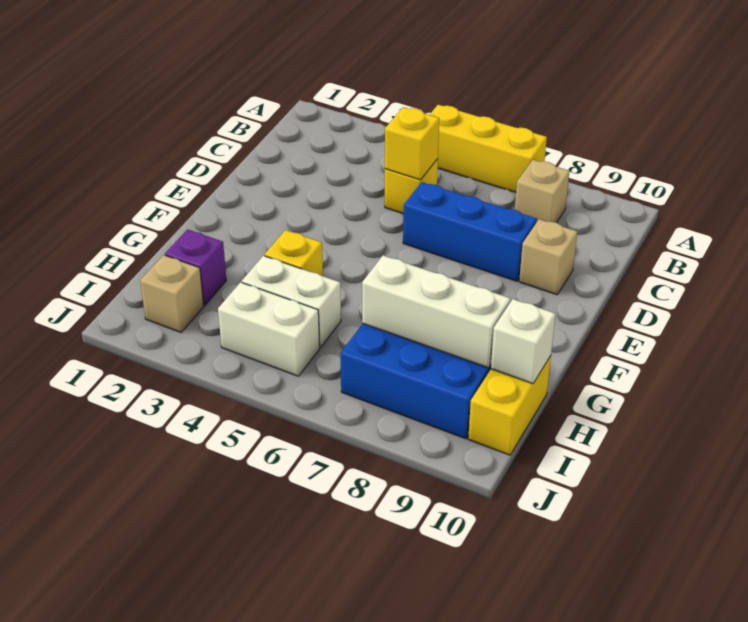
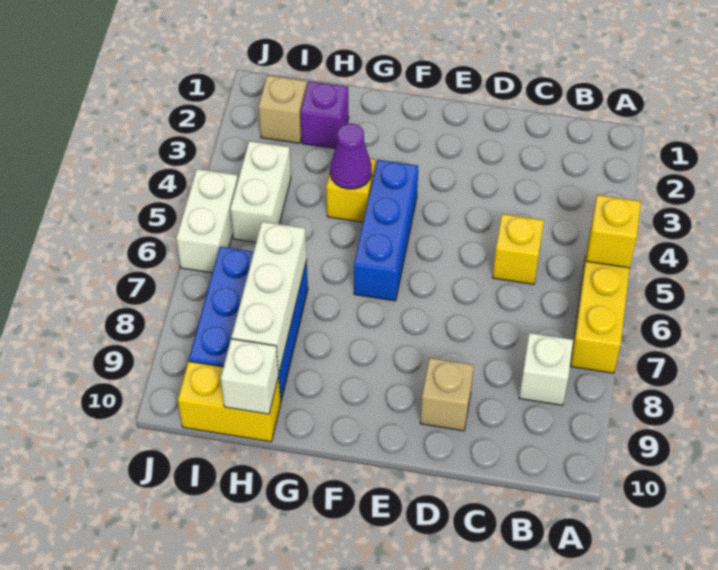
tan brick B8 level 1 -> white brick B8 level 1
yellow brick C5 level 2 -> yellow brick A5 level 2
blue brick D6:D8 level 1 -> blue brick F4:F6 level 1
none -> purple cone G4 level 2
white brick H4:H5 level 1 -> white brick J5:J6 level 1

